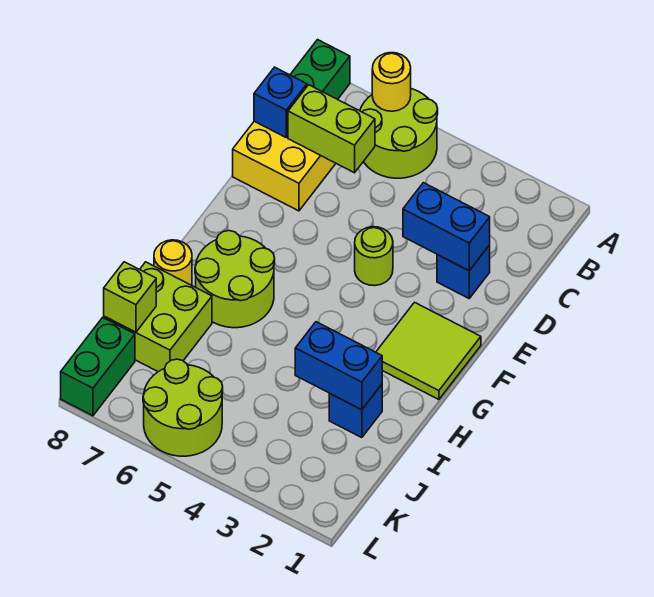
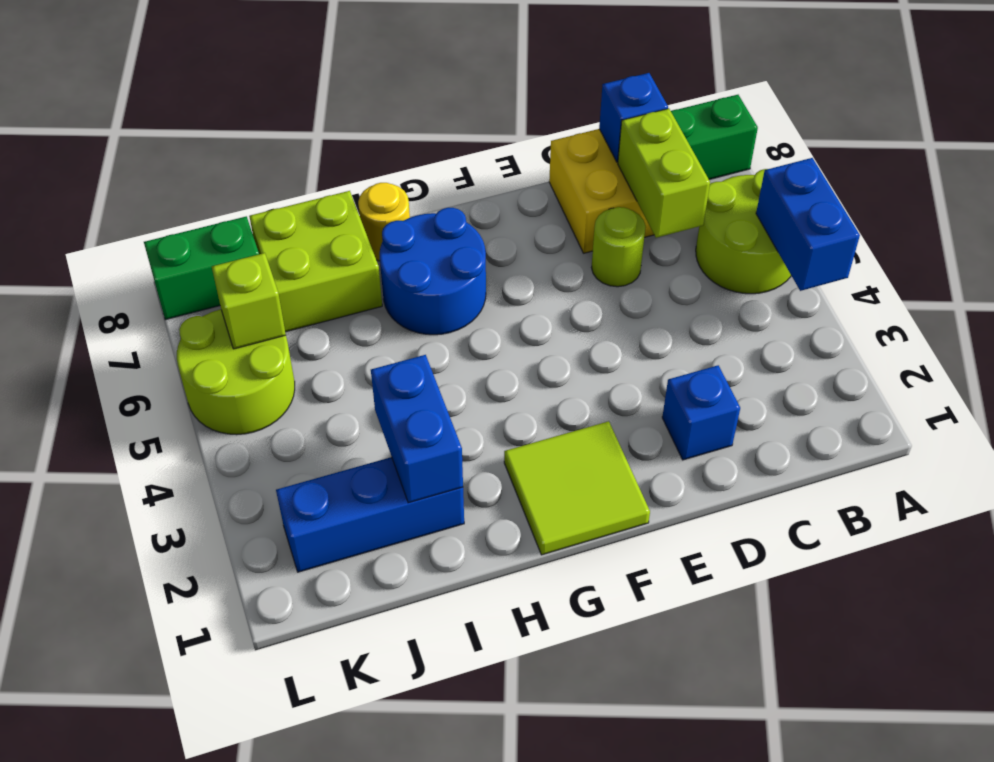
yellow round brick A6 level 2 -> none
blue brick D2:D3 level 2 -> blue brick A4:A5 level 2
lime round brick E4 level 1 -> lime round brick D6 level 1
lime round brick G6:H7 level 1 -> blue round brick G6:H7 level 1
blue brick I2 level 1 -> blue brick I2:K2 level 1
lime brick J8 level 2 -> lime brick K6 level 2

